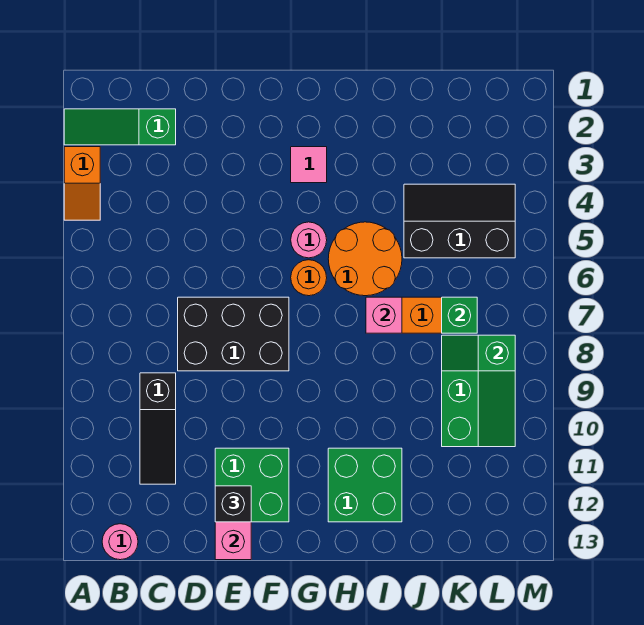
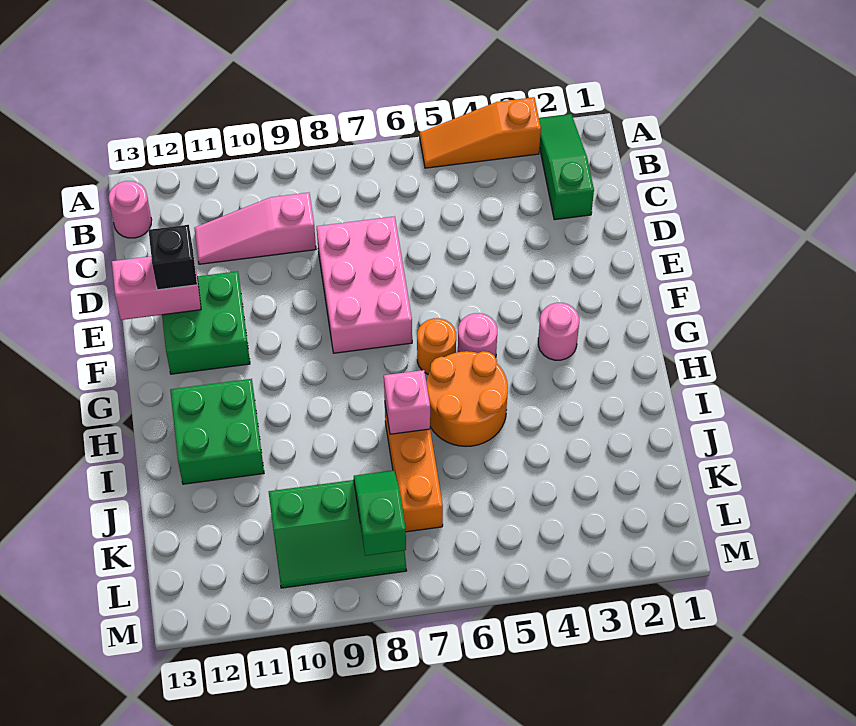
orange slope A3:A4 level 1 top 3 -> orange slope A3:A5 level 1 top 3
black slope C9:C11 level 1 top 9 -> pink slope C9:C11 level 1 top 9
black brick D7:F8 level 1 -> pink brick D7:F8 level 1
pink tile G3 level 1 -> pink round brick G3 level 1
black slope J4:L5 level 1 top 5 -> none
green brick K7 level 2 -> none

